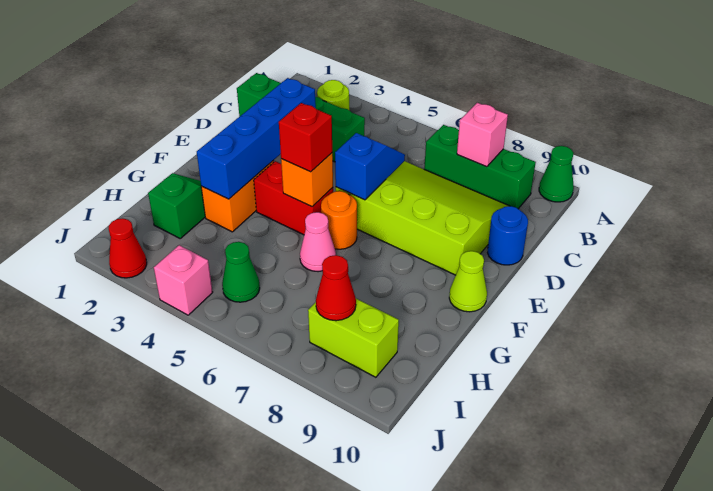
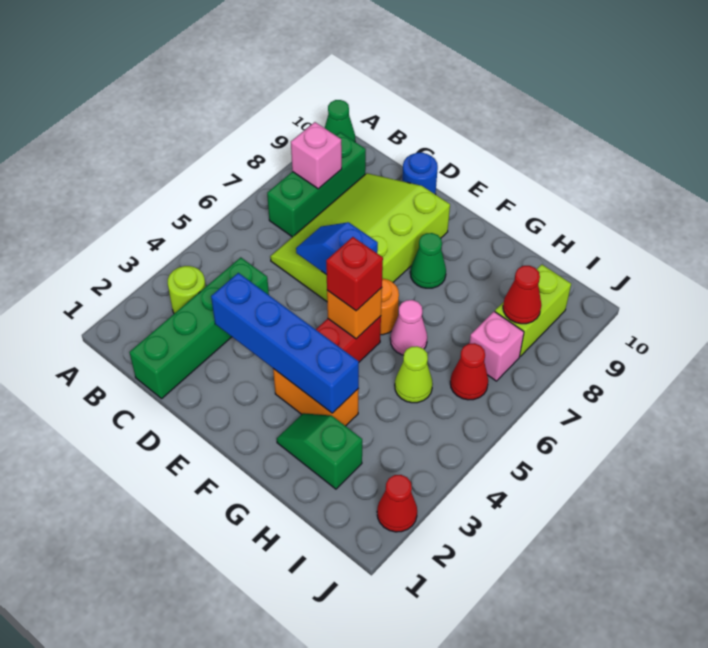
lime cone F10 level 1 -> lime cone H5 level 1
green cone I5 level 1 -> green cone F8 level 1
none -> red cone I6 level 1
pink brick J4 level 1 -> pink brick I7 level 1

